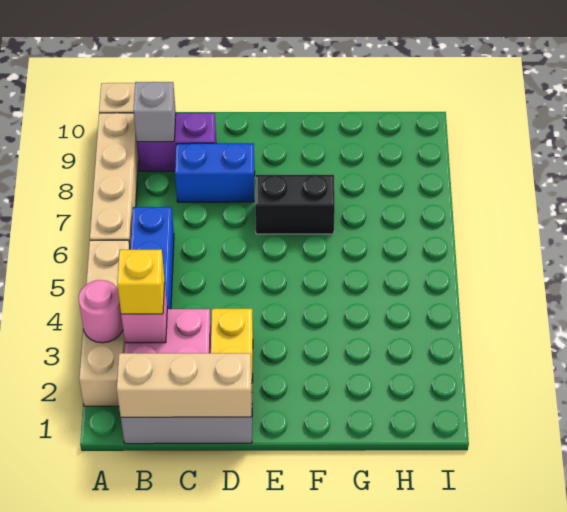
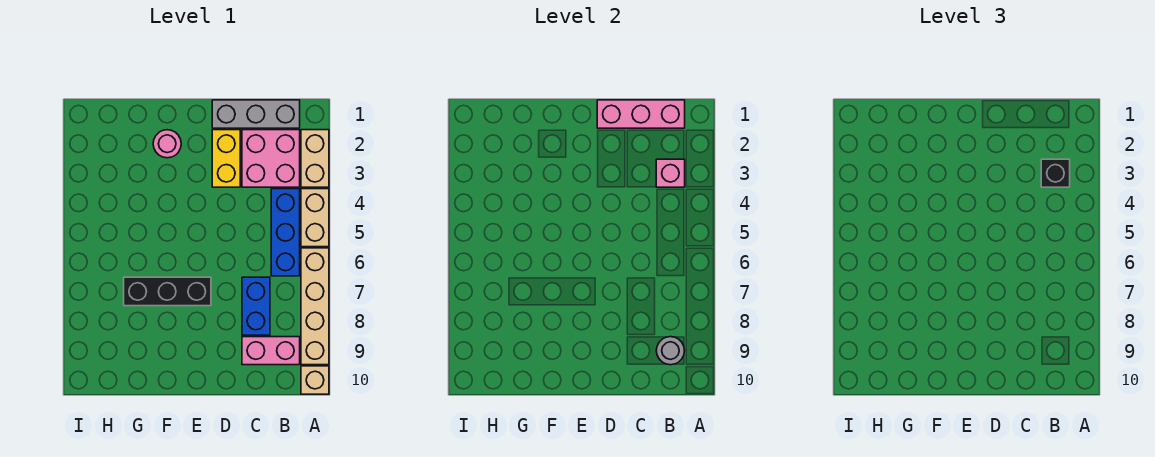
pink round brick A3 level 2 -> pink round brick F2 level 1
tan brick B1:D1 level 2 -> pink brick B1:D1 level 2
yellow brick B3 level 3 -> black brick B3 level 3
purple brick B9:C9 level 1 -> pink brick B9:C9 level 1
grey brick B9 level 2 -> grey round brick B9 level 2
blue brick C8:D8 level 1 -> blue brick C7:C8 level 1
black brick E7:F7 level 1 -> black brick E7:G7 level 1

